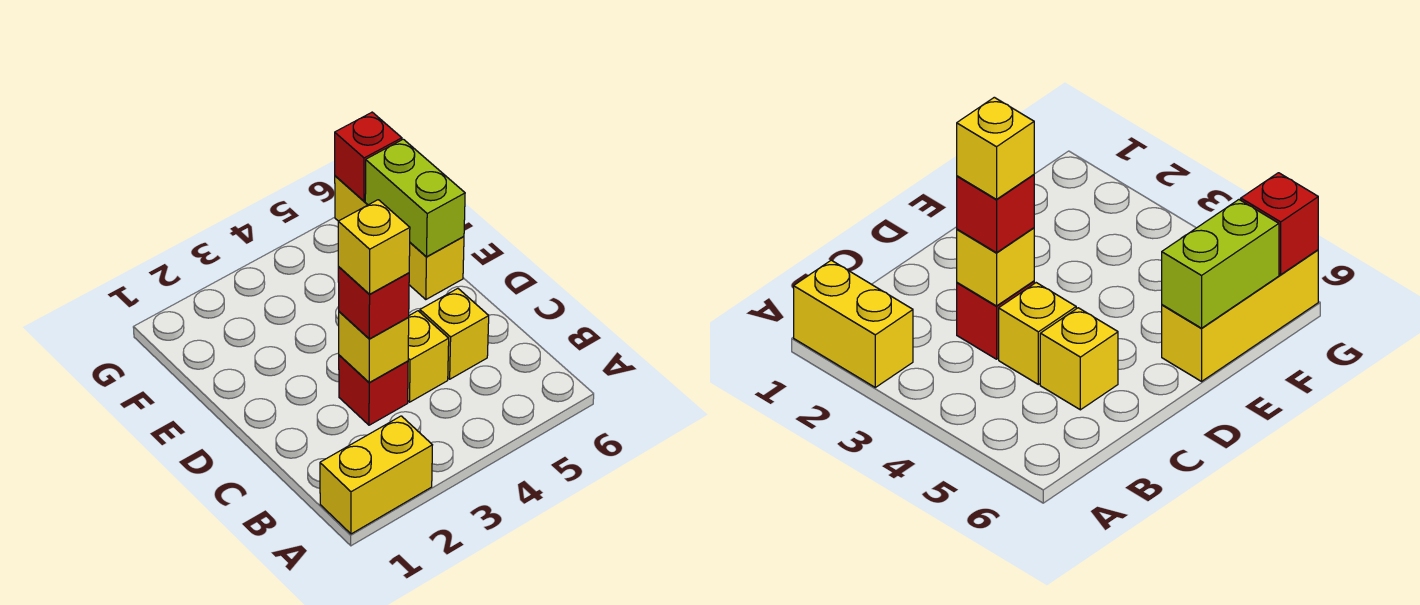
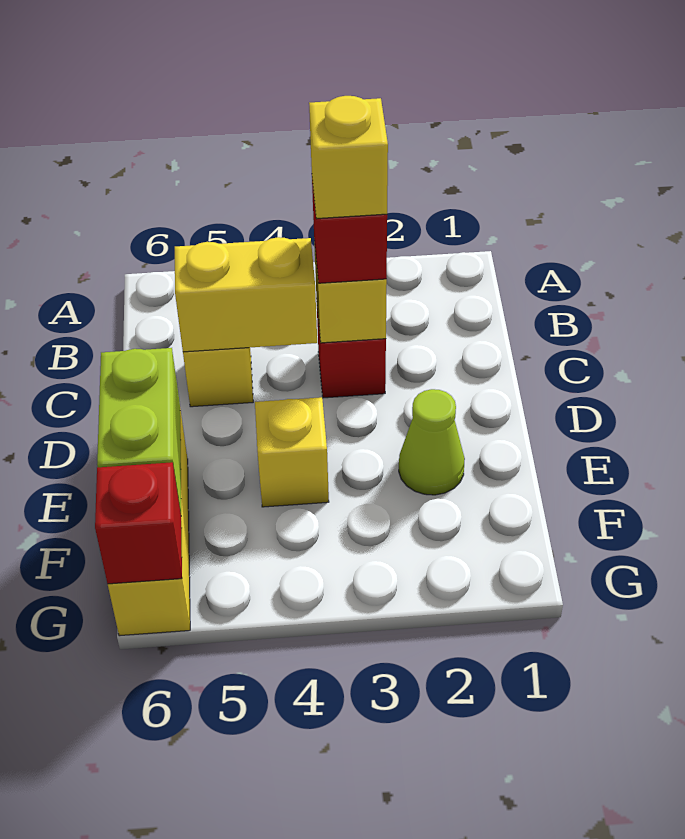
yellow brick A1:A2 level 1 -> yellow brick C4:C5 level 2
yellow brick C4 level 1 -> yellow brick E4 level 1
none -> lime cone E2 level 1

